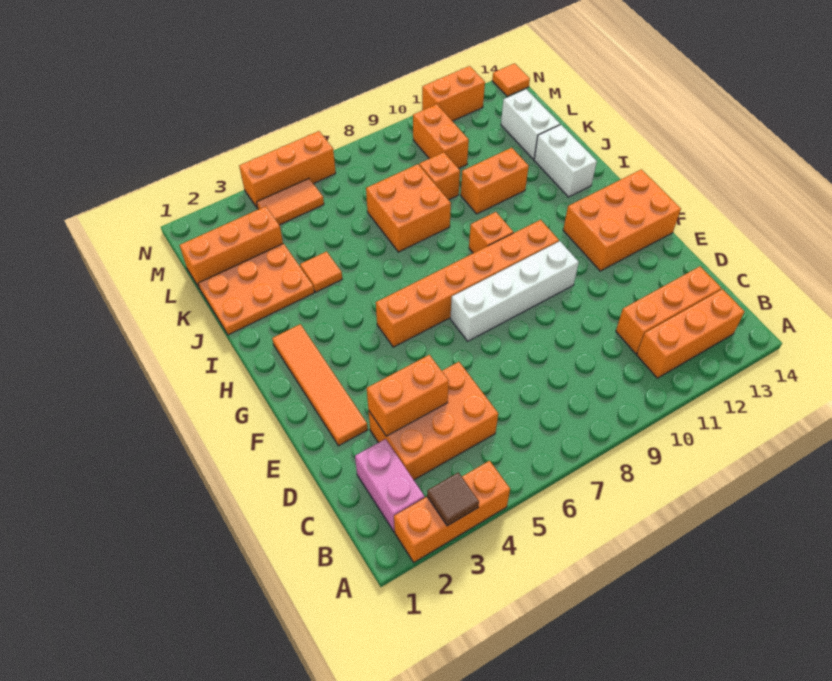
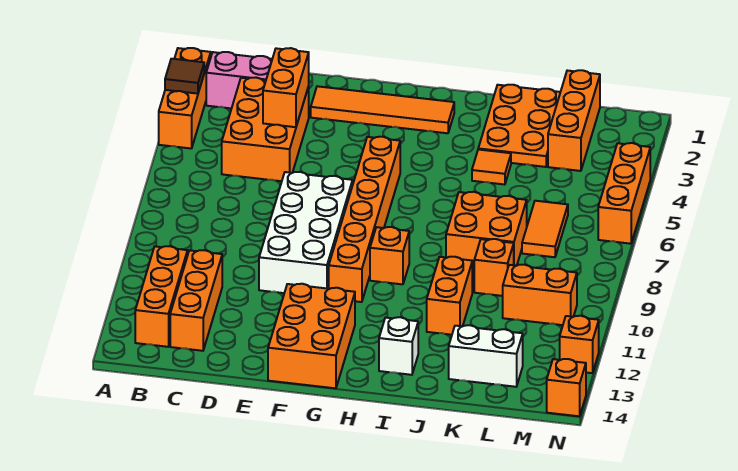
white brick F7:F10 level 1 -> white brick E7:F10 level 1
white brick I13:J13 level 1 -> white brick I13 level 1
orange tile M4:M5 level 1 -> orange tile L6:L7 level 1
orange brick N11:N12 level 1 -> orange brick N12 level 1
orange tile N14 level 1 -> orange brick N14 level 1

